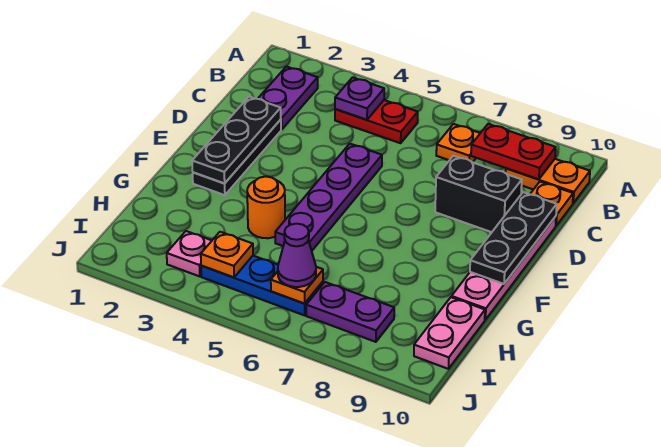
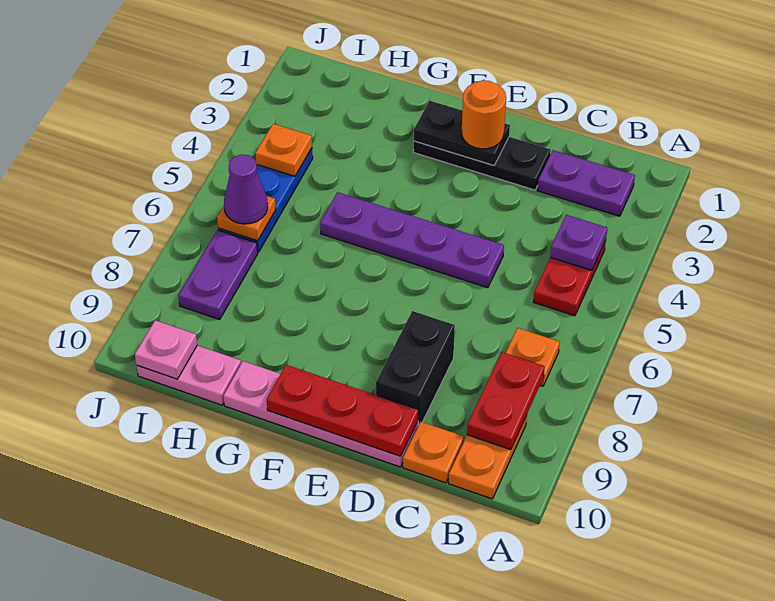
black plate D2:F2 level 2 -> black plate E2:F2 level 2
black plate D10:F10 level 2 -> red plate D10:F10 level 2
orange round brick G4 level 1 -> orange round brick E2 level 3
pink plate I3 level 1 -> pink plate I10 level 2

